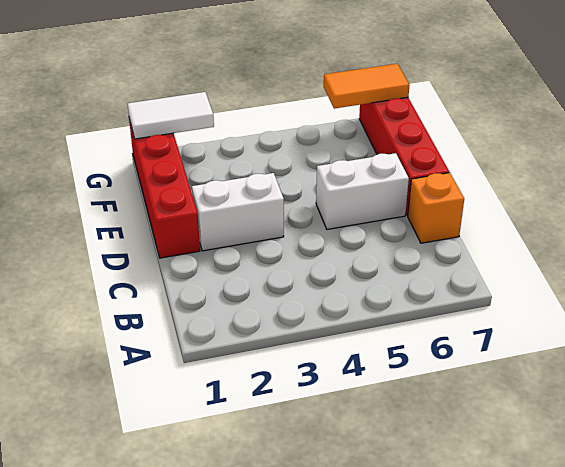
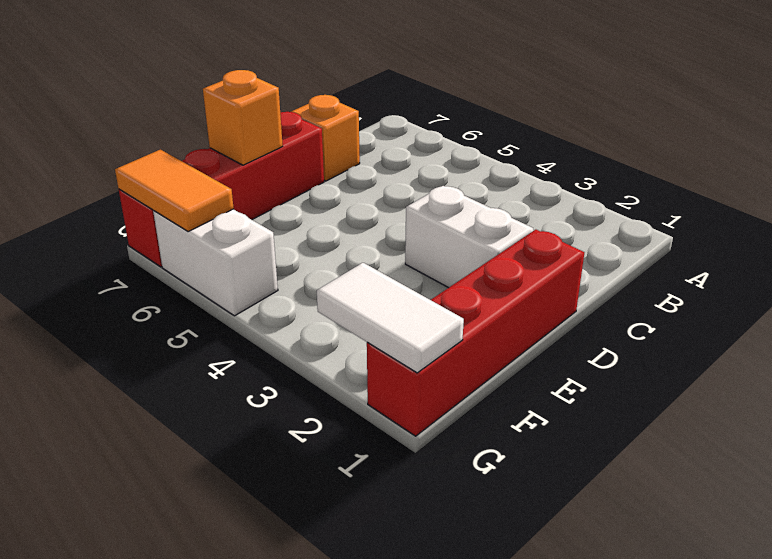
white brick D5:D6 level 1 -> white brick G5:G6 level 1
none -> orange brick E7 level 2

